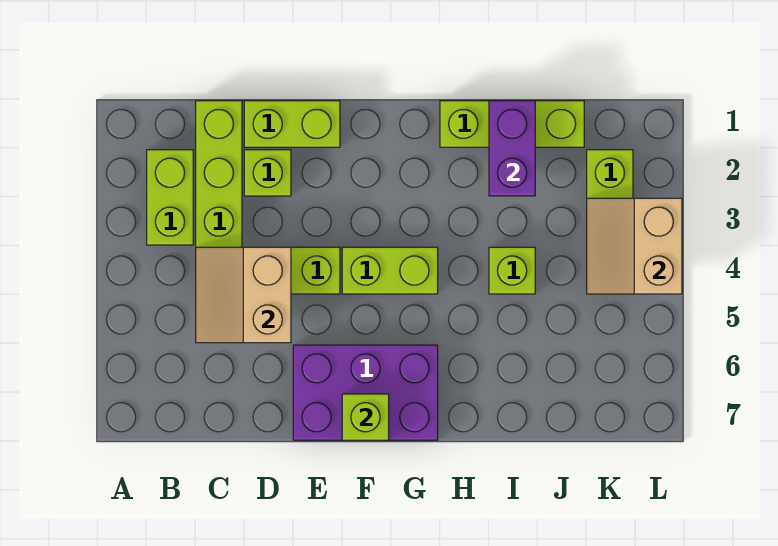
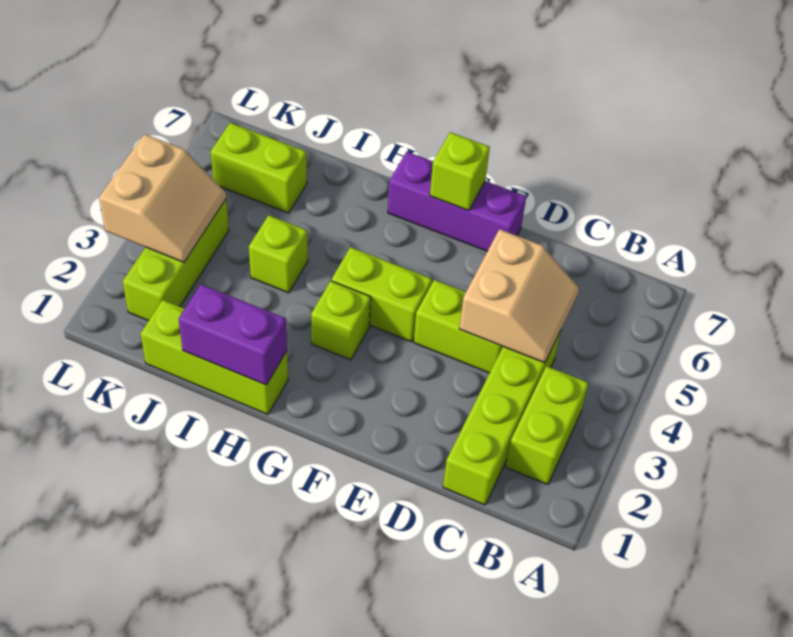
lime brick D1:E1 level 1 -> lime brick J6:K6 level 1
lime brick D2 level 1 -> lime brick G3 level 1
purple brick E6:G7 level 1 -> purple brick E7:G7 level 1
purple brick I1:I2 level 2 -> purple brick H1:I1 level 2

